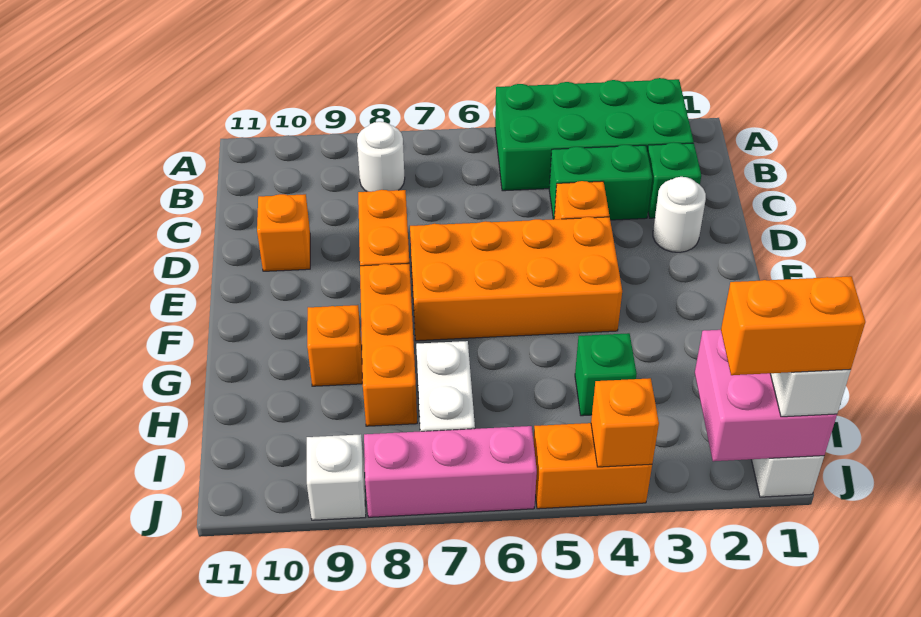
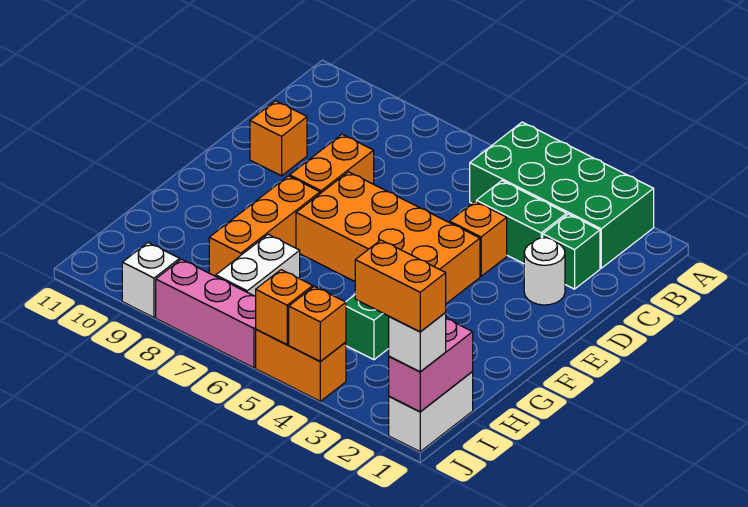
white round brick B8 level 1 -> none
orange brick G9 level 1 -> orange brick J5 level 2
pink brick I1:J2 level 2 -> pink brick I1:J1 level 2

